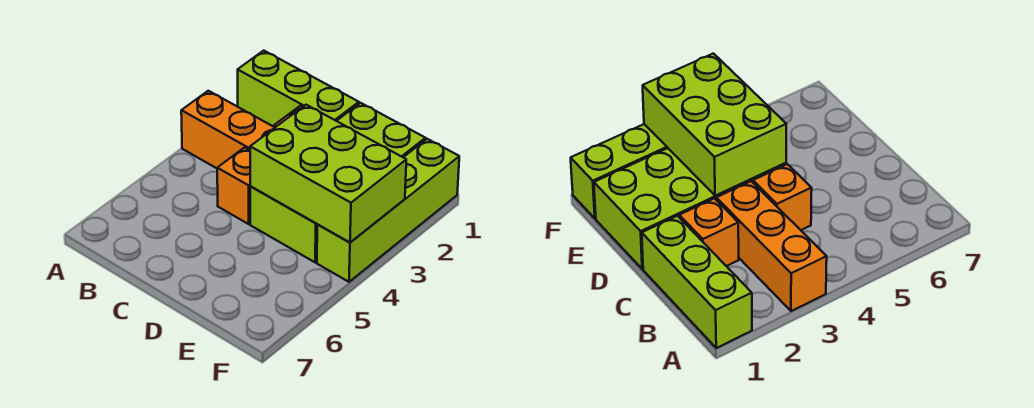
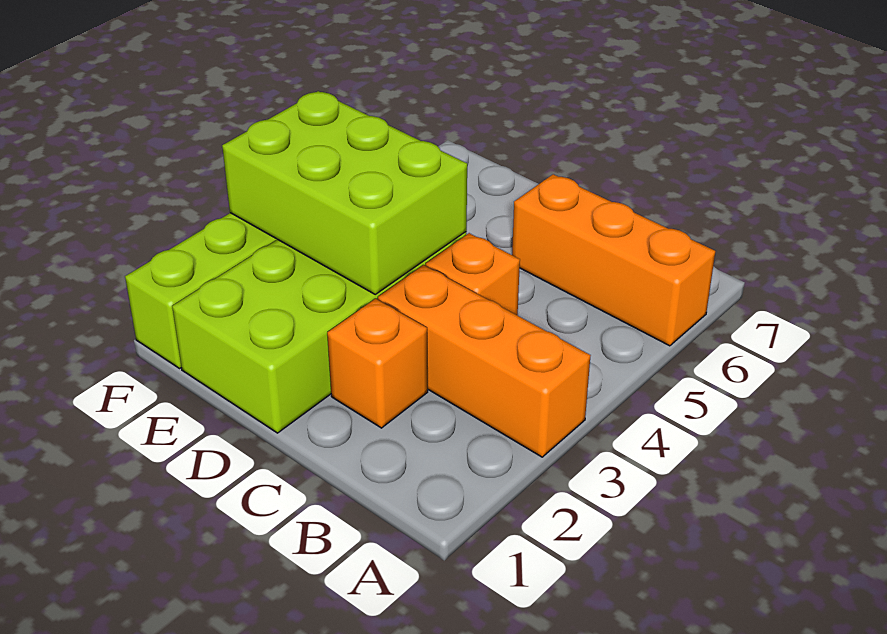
lime brick A1:C1 level 1 -> none
none -> orange brick A6:C6 level 1

